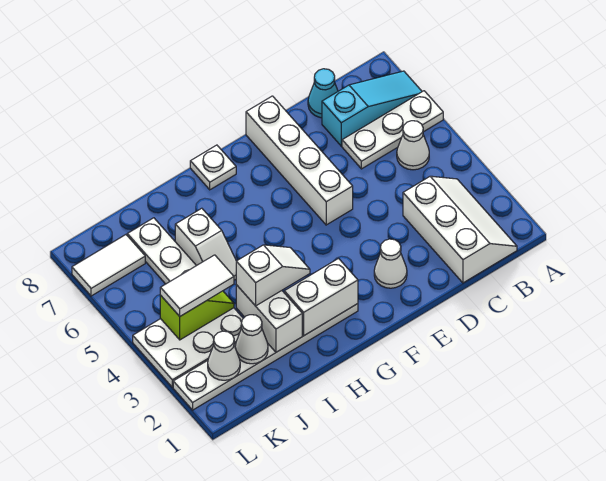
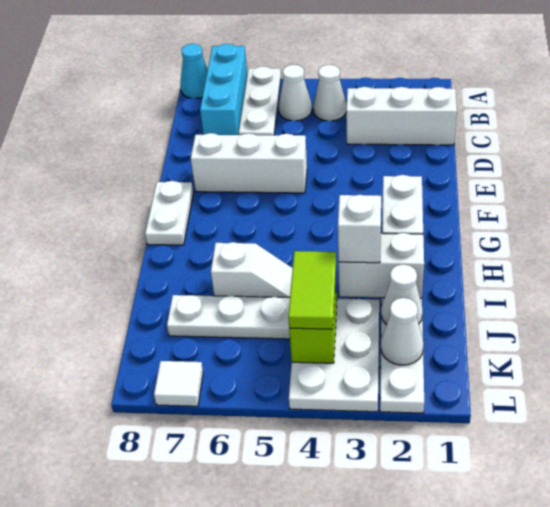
cyan slope A7:C7 level 1 top C -> cyan brick A7:C7 level 1
cyan cone C8 level 1 -> cyan cone A8 level 1
white cone E2 level 1 -> white cone B4 level 1
white brick E5:E8 level 1 -> white brick E5:E7 level 1
white plate G8 level 1 -> white plate F8:G8 level 1
white tile J4:K4 level 3 -> lime tile J4:K4 level 3
white tile K7:L7 level 1 -> white tile L7 level 1

